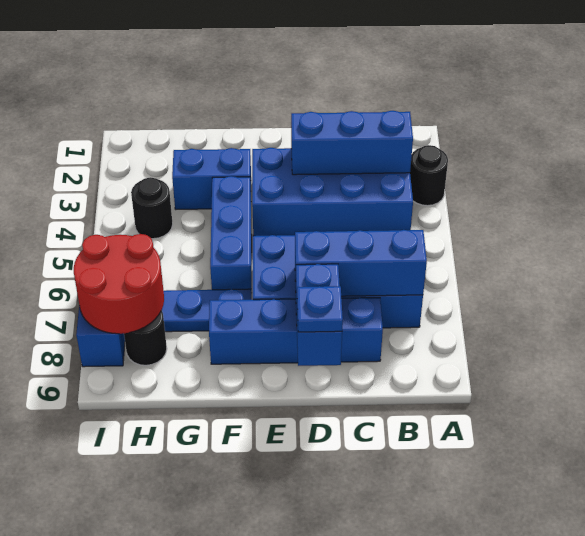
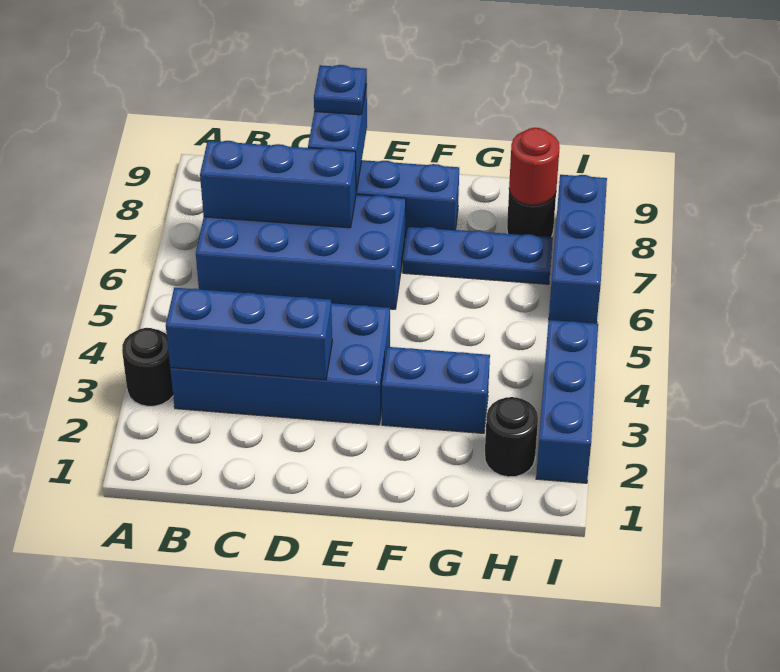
blue brick F4:F6 level 1 -> blue brick I2:I4 level 1
black round brick H4 level 1 -> black round brick H2 level 1
red round brick H7:I8 level 2 -> red round brick H8 level 2

